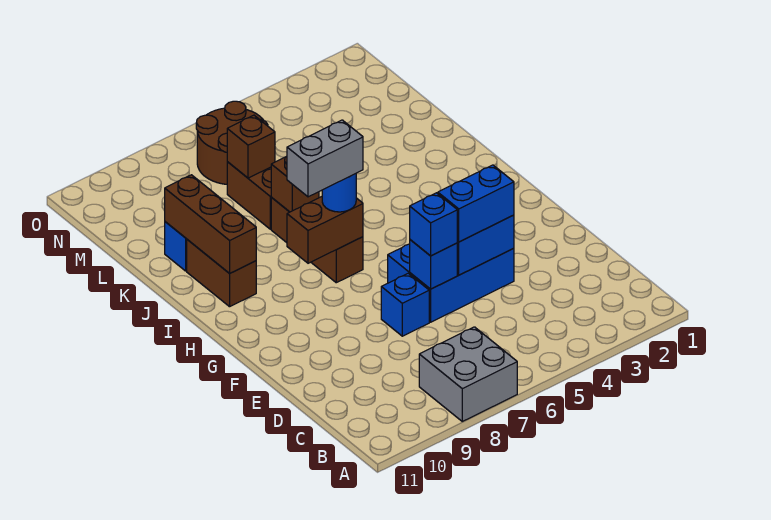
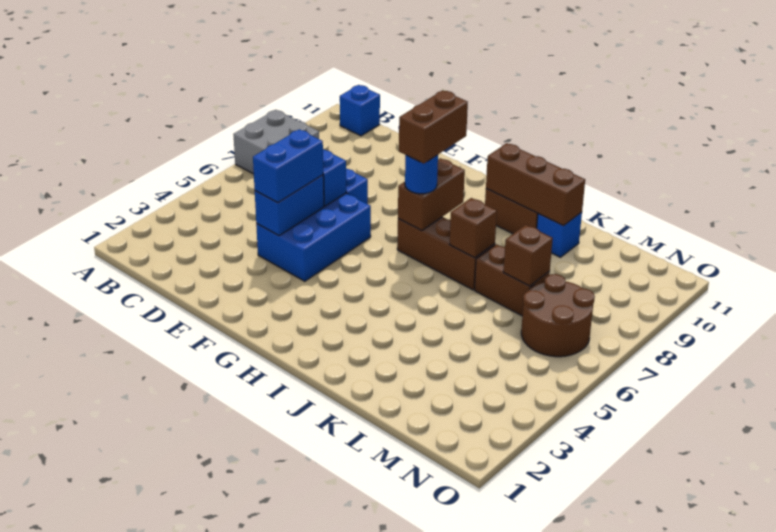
blue brick E6 level 3 -> blue brick B11 level 1
grey brick H7:H8 level 4 -> brown brick H7:H8 level 4

